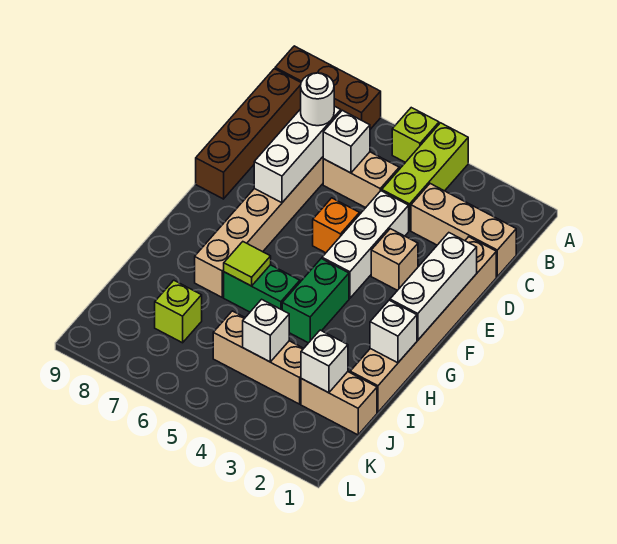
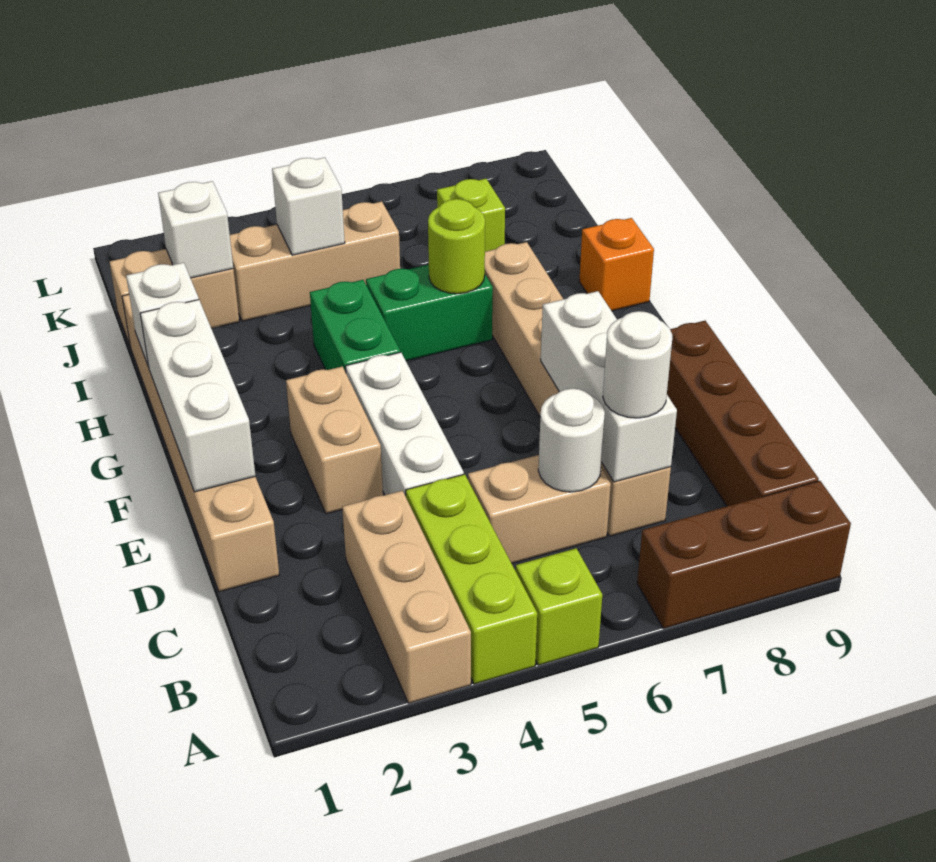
tan brick C1:C3 level 1 -> tan brick A3:C3 level 1
white brick C6 level 2 -> white round brick C6 level 2
tan brick E3 level 1 -> tan brick E3:F3 level 1
orange brick E5 level 1 -> orange brick H9 level 1
lime tile H6 level 2 -> lime round brick H6 level 2

